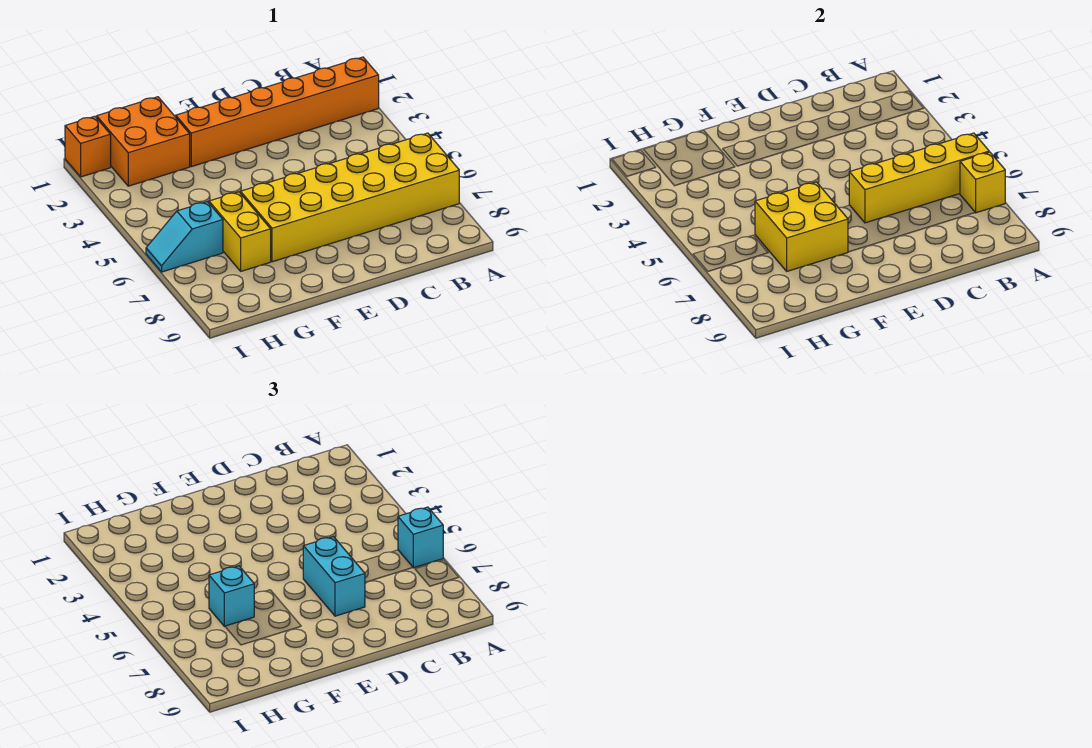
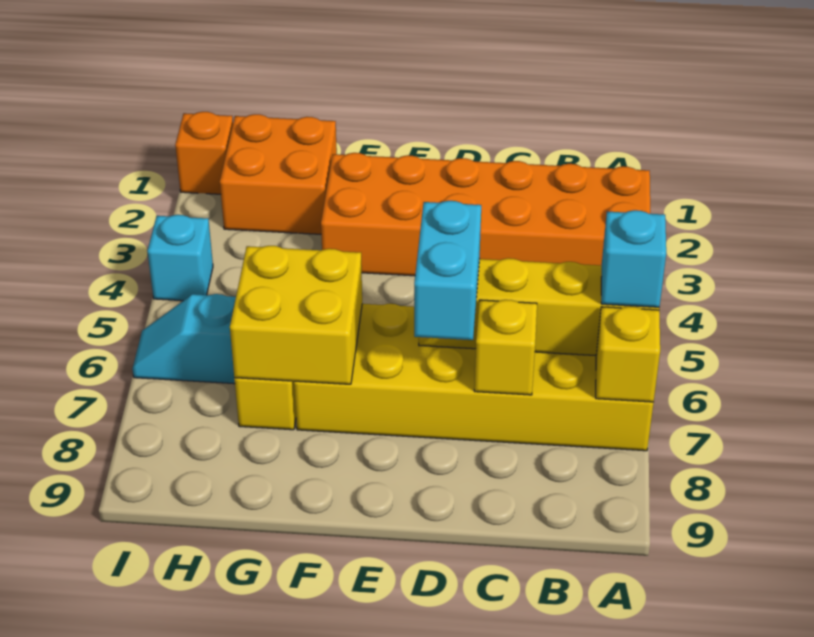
orange brick A2:F2 level 1 -> orange brick A2:F3 level 1
none -> yellow brick C7 level 2
cyan brick G6 level 3 -> cyan brick I4 level 1

